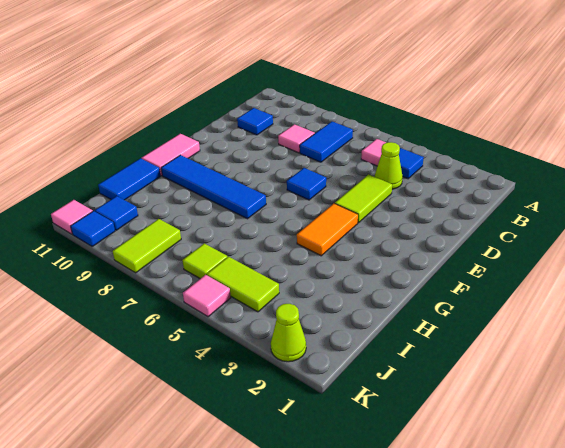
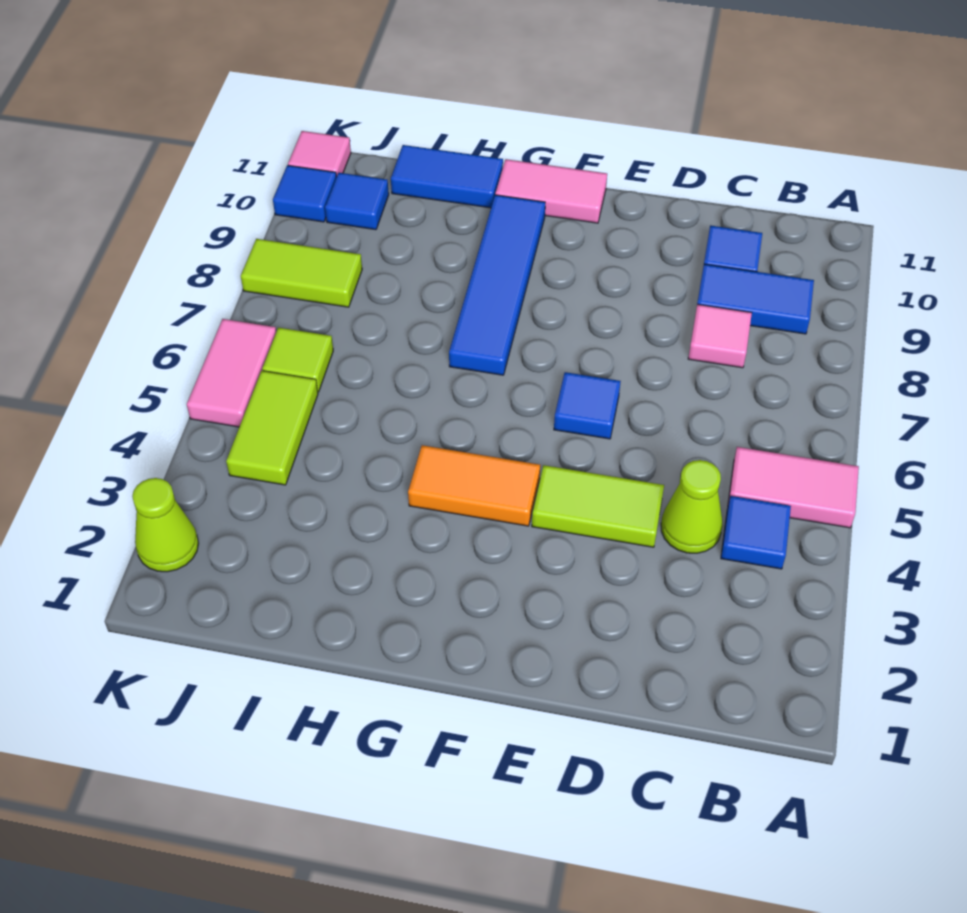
pink tile B5 level 1 -> pink tile A5:B5 level 1
blue tile B7:C7 level 1 -> blue tile B9:C9 level 1
pink tile K5 level 1 -> pink tile K5:K6 level 1

